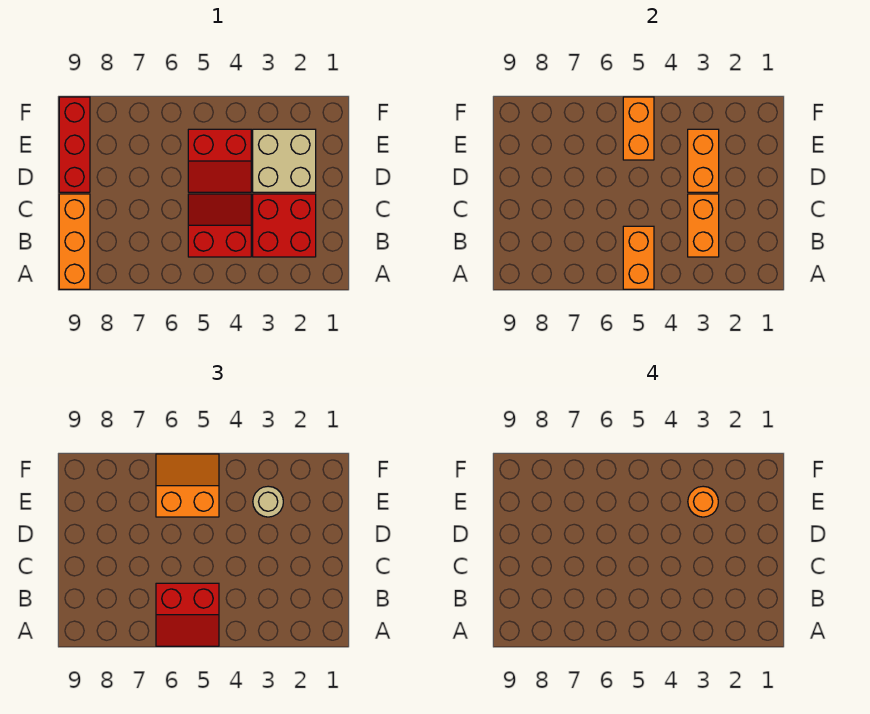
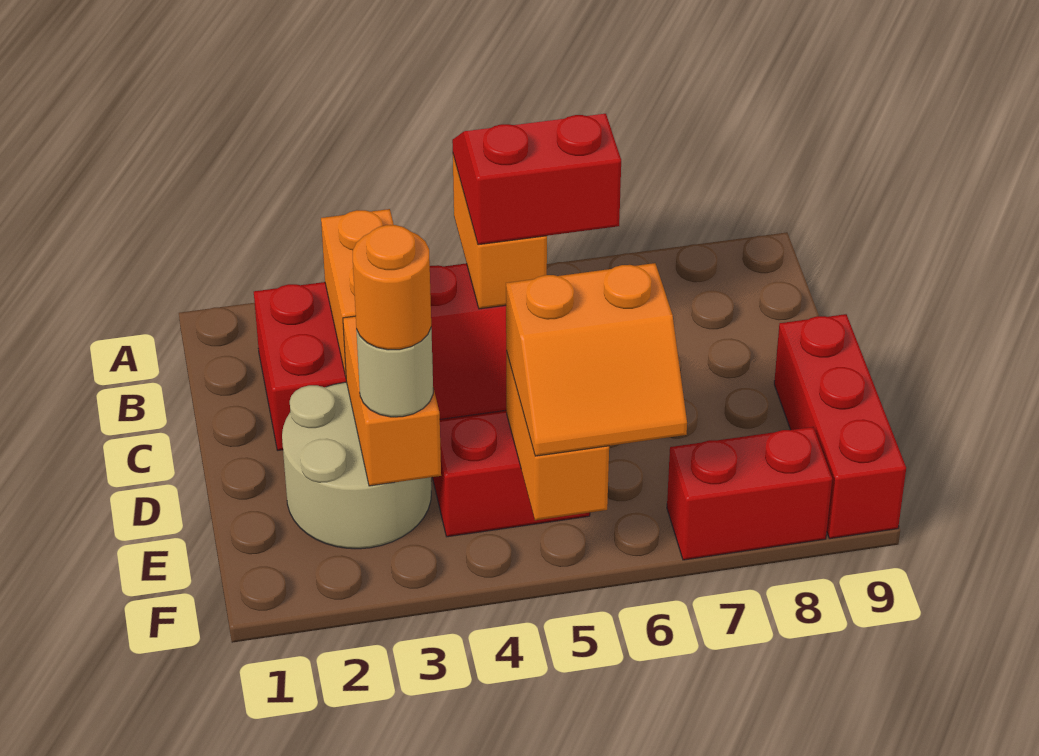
orange brick A9:C9 level 1 -> none
tan brick D2:E3 level 1 -> tan round brick D2:E3 level 1
none -> red brick F7:F8 level 1

